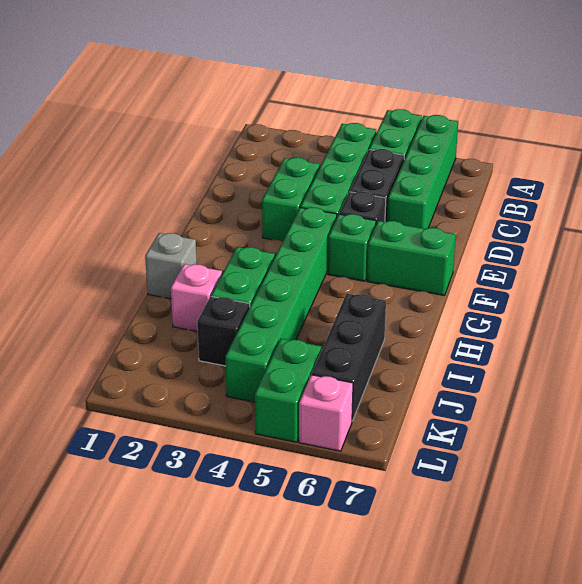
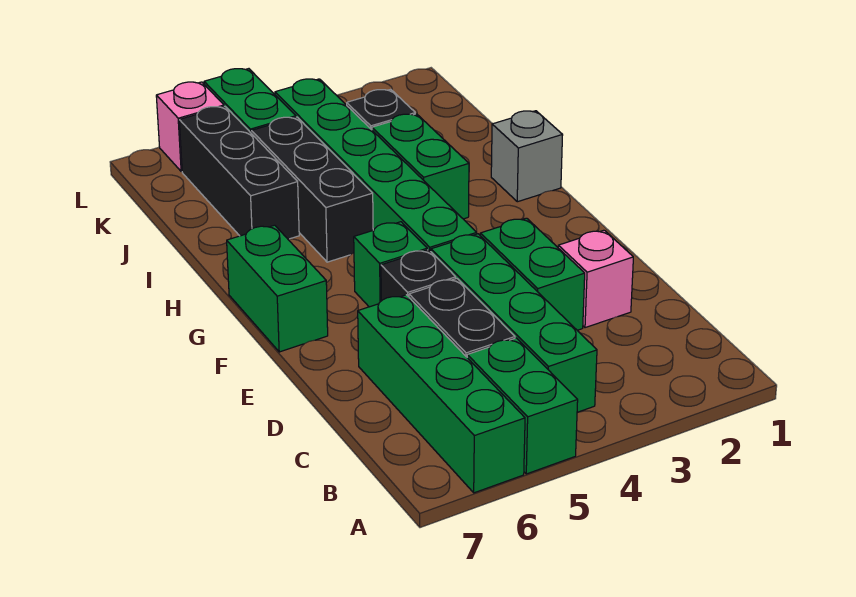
green brick F6:F7 level 1 -> green brick F7:G7 level 1
none -> black brick H5:J5 level 1
pink brick I2 level 1 -> pink brick D2 level 1

